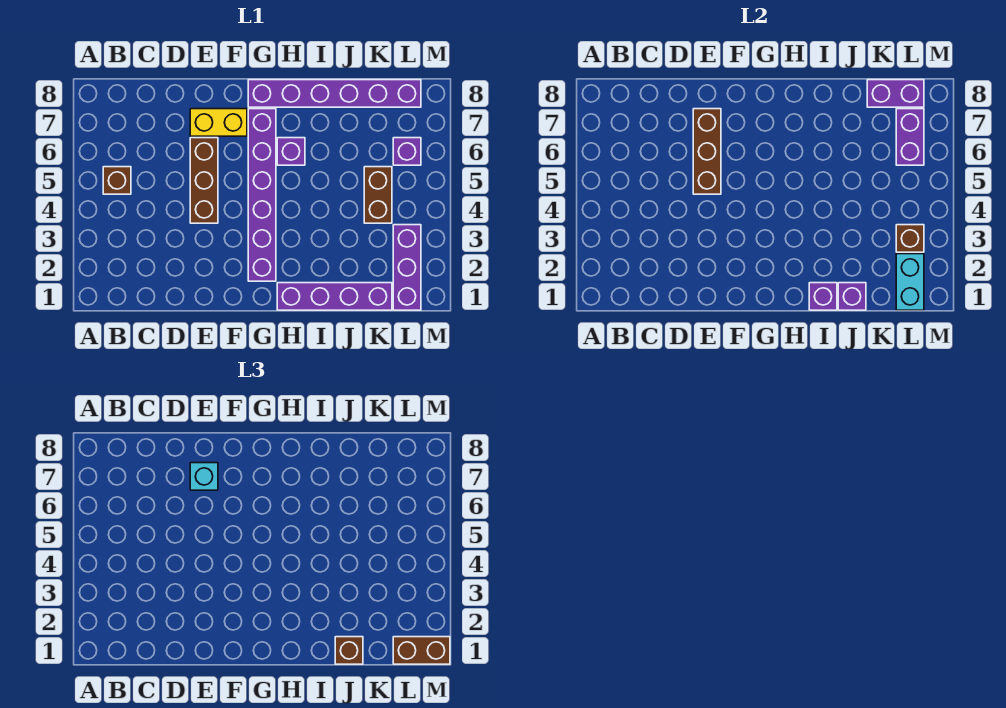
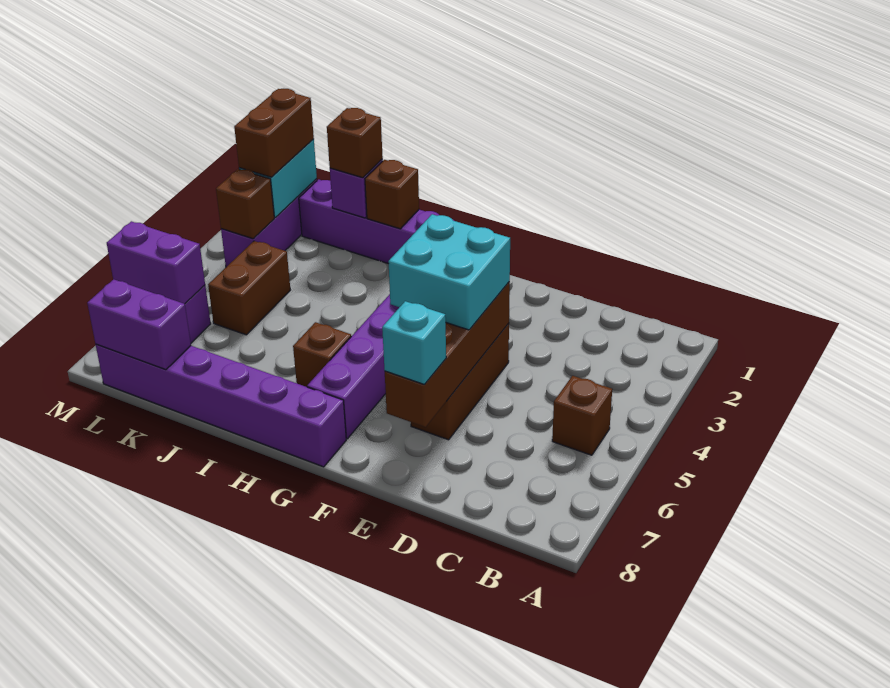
none -> cyan brick E4:F5 level 3
brown brick E5:E7 level 2 -> brown brick E4:E7 level 2
yellow brick E7:F7 level 1 -> none
purple brick H6 level 1 -> brown brick H6 level 1
purple brick I1 level 2 -> brown brick I1 level 2
brown brick L1:M1 level 3 -> brown brick L1:L2 level 3
purple brick L6:L7 level 2 -> purple brick L6:M6 level 2

